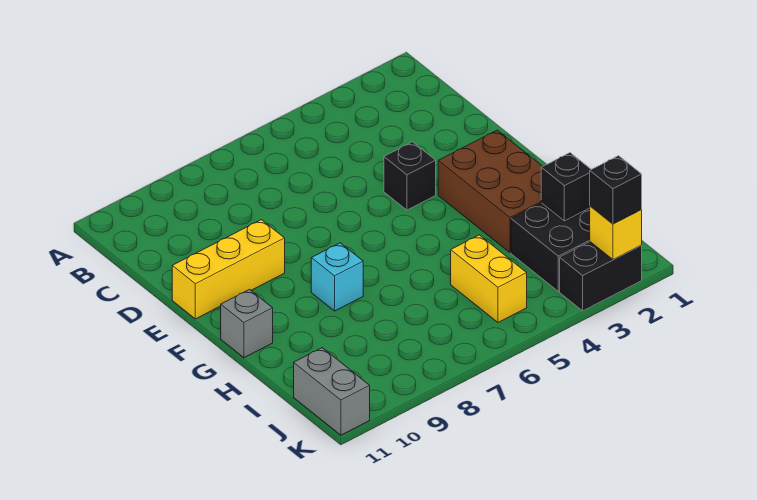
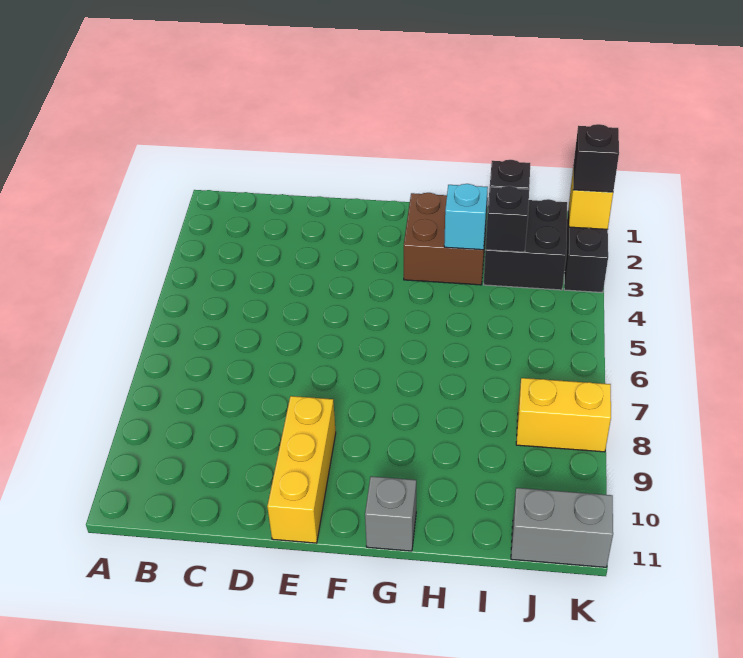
black brick E4 level 1 -> black brick I3 level 2
brown brick F2:H3 level 1 -> brown brick G2:H3 level 1
cyan brick G8 level 1 -> cyan brick H3 level 2
yellow brick I5:J5 level 1 -> yellow brick J8:K8 level 1

